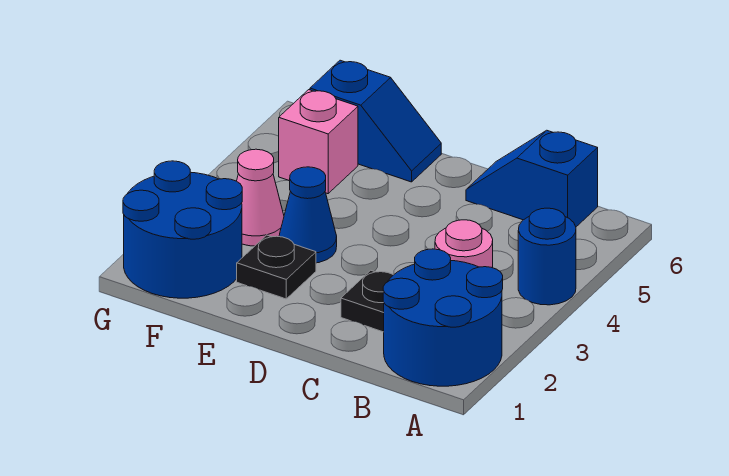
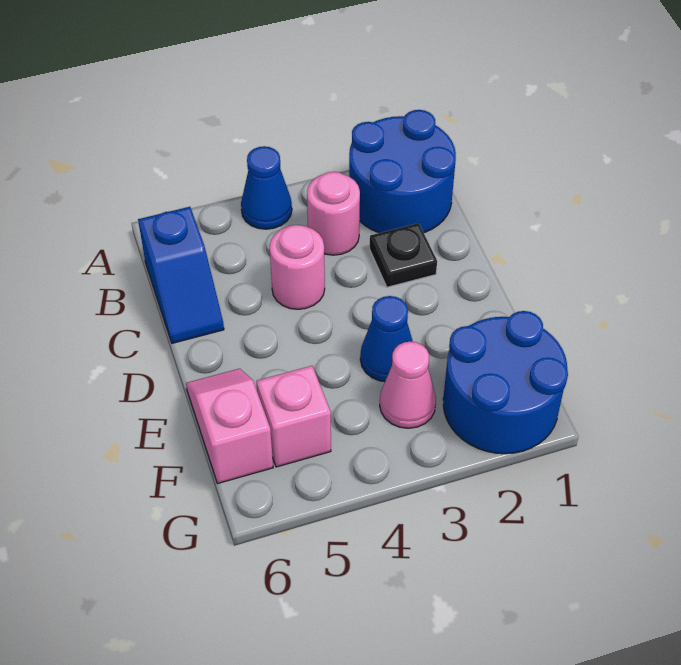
blue round brick A4 level 1 -> blue cone A4 level 1
none -> pink round brick C4 level 1
black plate E2 level 1 -> none
blue slope E6:F6 level 1 top F -> pink slope E6:F6 level 1 top F

